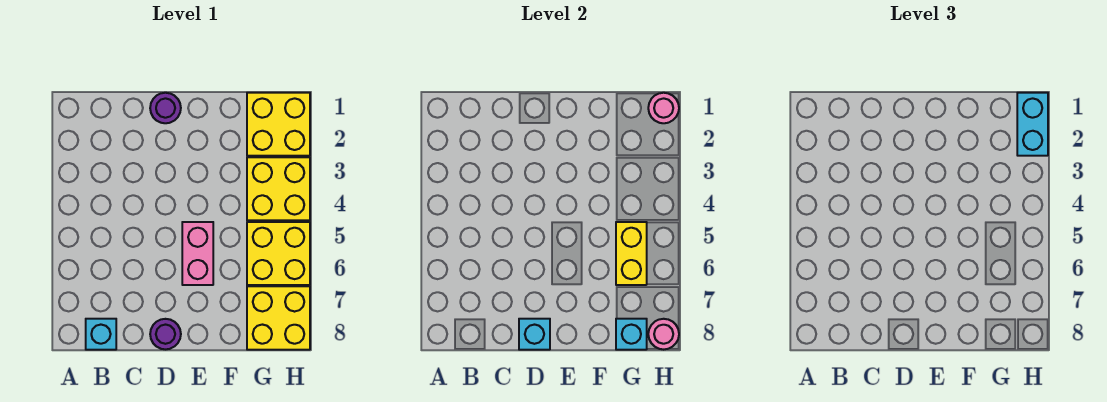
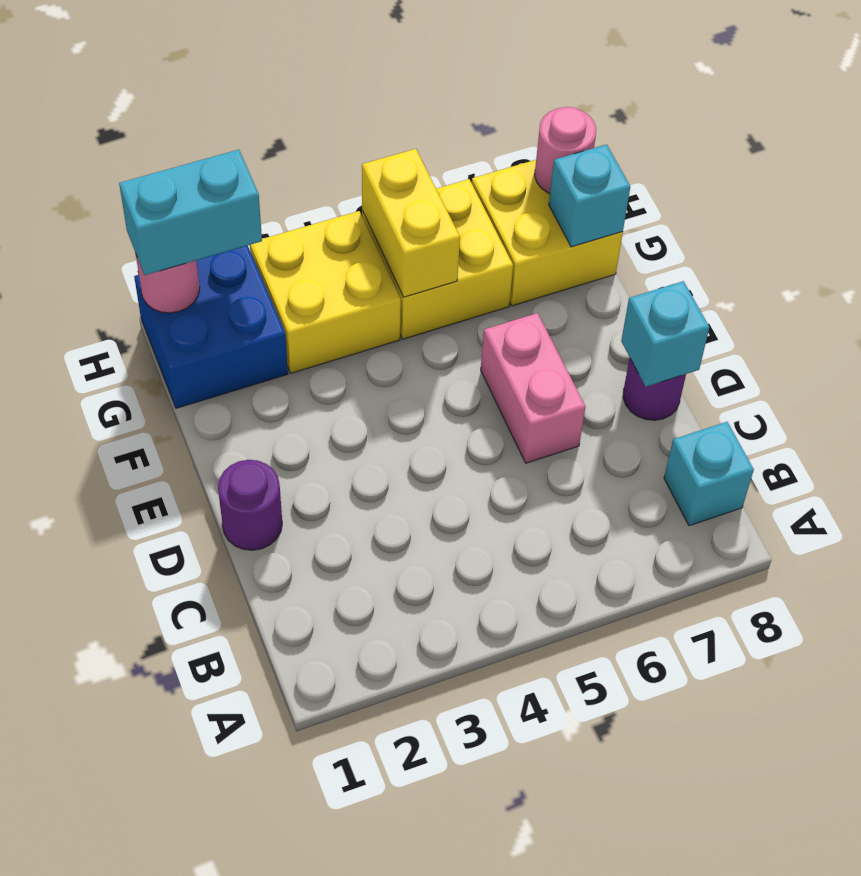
pink brick E5:E6 level 1 -> pink brick D6:E6 level 1
yellow brick G1:H2 level 1 -> blue brick G1:H2 level 1
yellow brick G5:G6 level 2 -> yellow brick G5:H5 level 2

